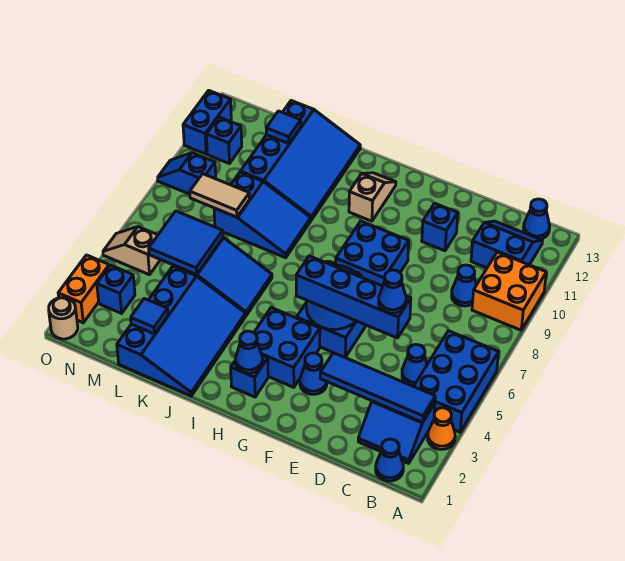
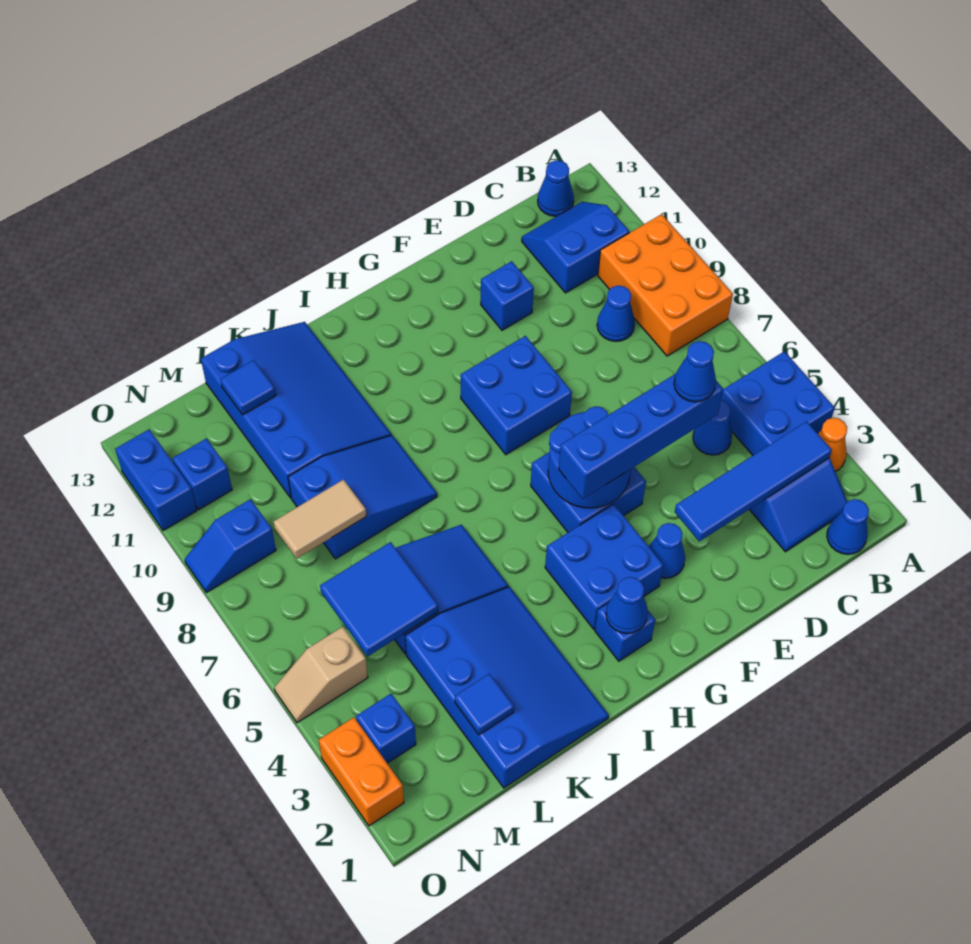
blue brick A4:B6 level 1 -> blue brick A4:B5 level 1
orange brick A9:B10 level 1 -> orange brick A8:B10 level 1
tan slope H11:H12 level 1 top 11 -> none
tan round brick O1 level 1 -> none

